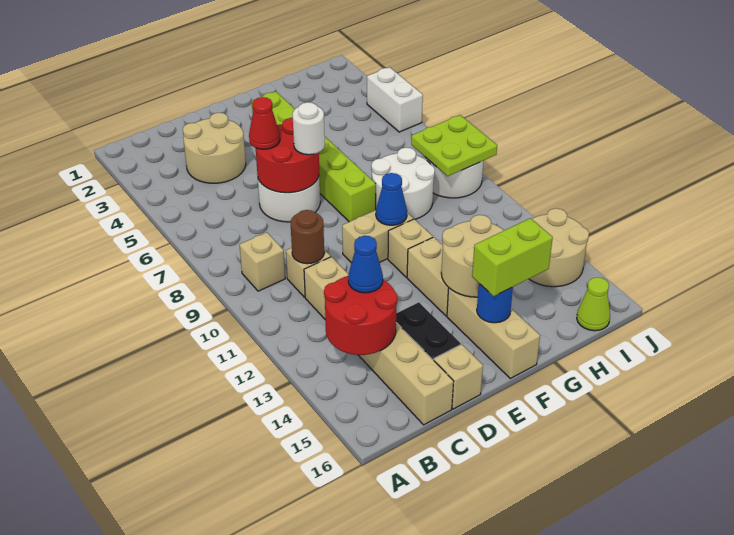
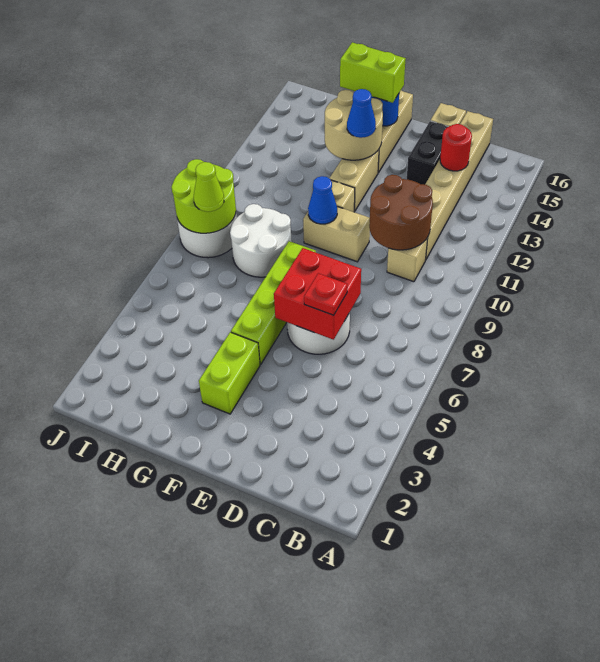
tan brick B9 level 1 -> none
red round brick B13:C14 level 2 -> red round brick C14 level 2
tan round brick C3:D4 level 1 -> none
brown round brick C10 level 2 -> brown round brick C10:D11 level 2
blue cone C13 level 3 -> blue cone F13 level 3
red round brick D6:E7 level 2 -> red brick D6:E7 level 2
red cone D6 level 3 -> red plate D6 level 3
white round brick E7 level 3 -> none
lime plate I8:J9 level 2 -> lime round brick I8:J9 level 2
tan round brick I13:J14 level 1 -> none
lime cone I16 level 1 -> lime cone I8 level 3
white brick J4:J5 level 1 -> none

